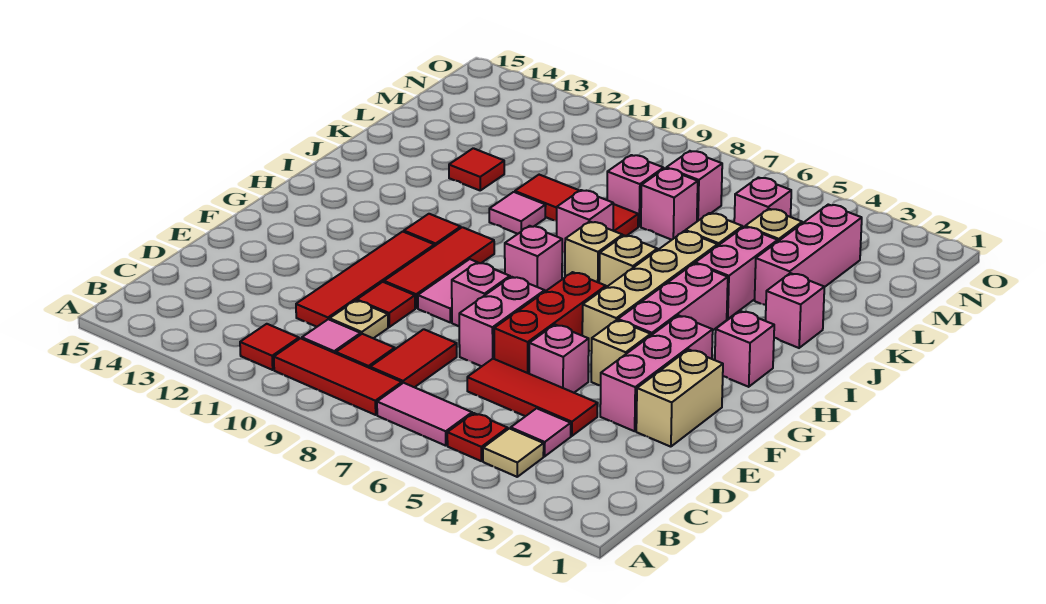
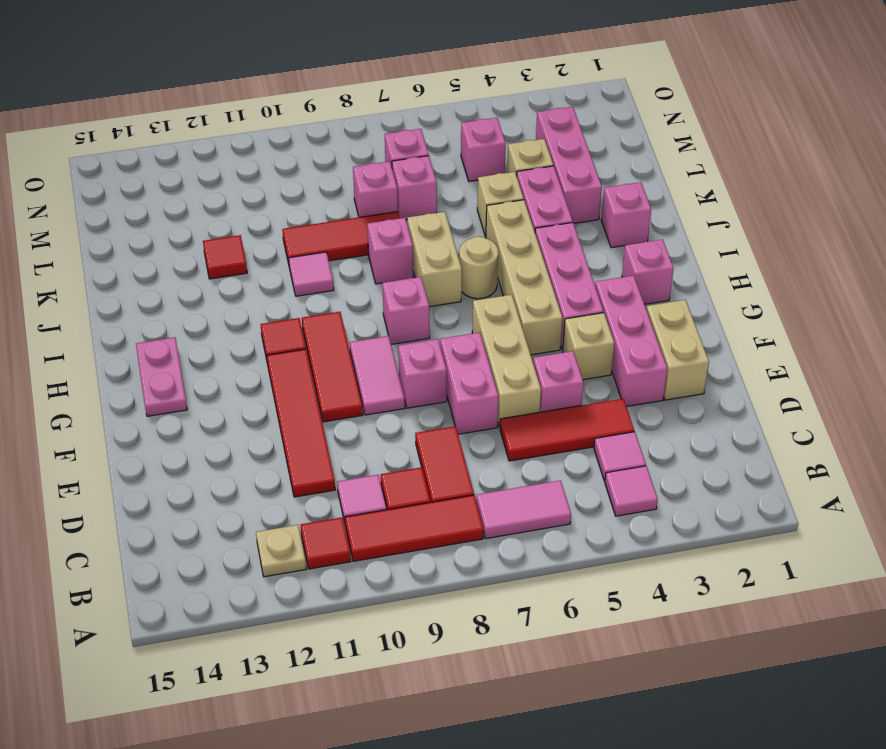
tan tile B4 level 1 -> pink tile B4 level 1
red plate B5 level 1 -> none
tan plate D10 level 1 -> tan plate B12 level 1
red brick E6:G6 level 1 -> tan brick E6:G6 level 1
red tile E10 level 1 -> none
none -> pink plate G14:H14 level 1
tan brick I6 level 1 -> tan round brick I6 level 1
tan brick I7 level 1 -> tan brick I7:J7 level 1

